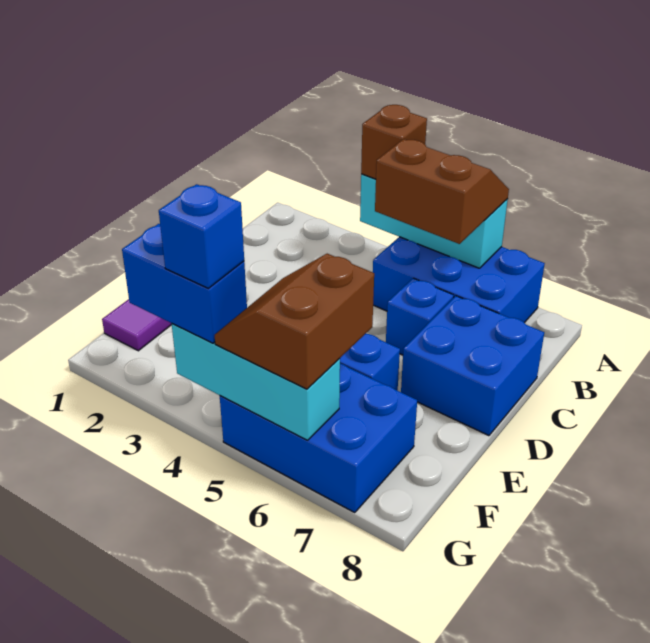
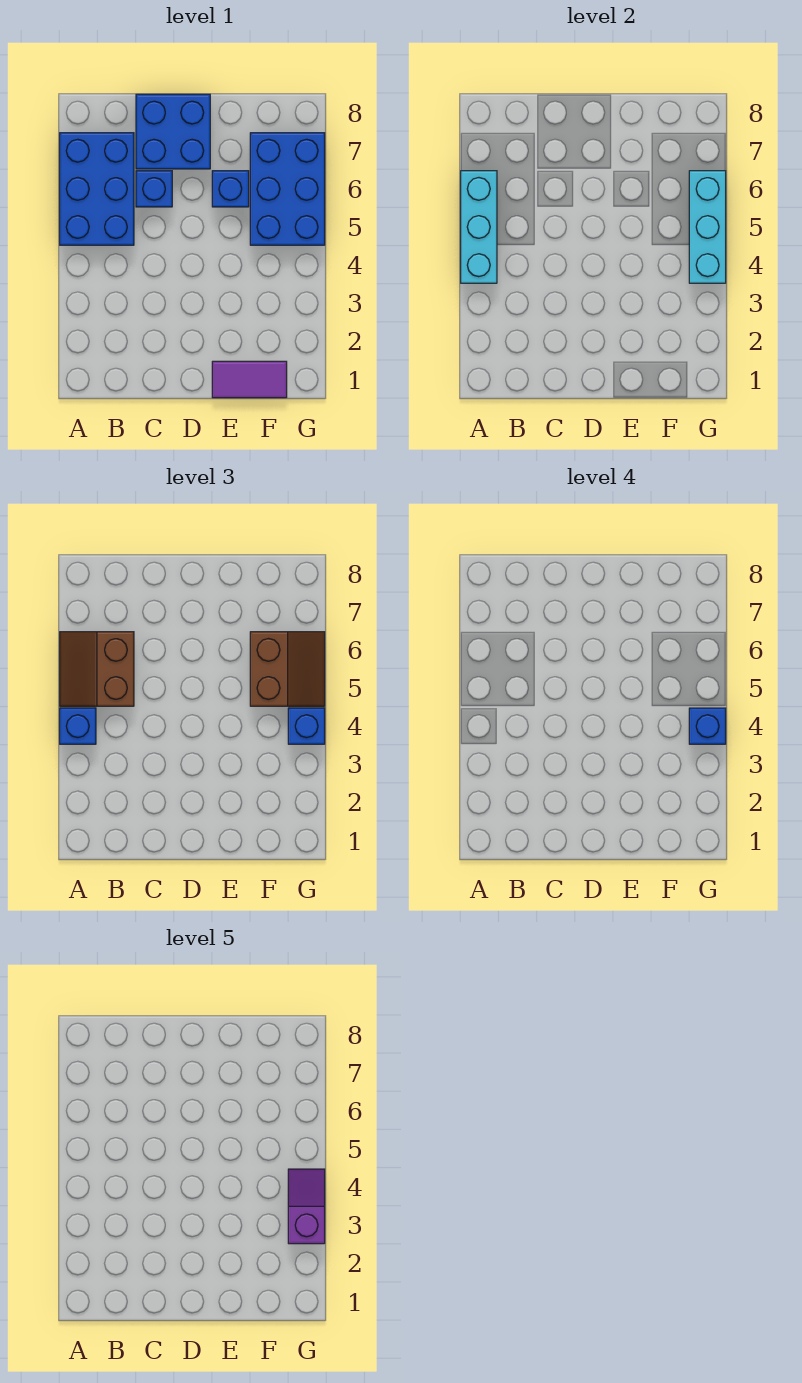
brown brick A4 level 3 -> blue brick A4 level 3
brown slope F5:G6 level 3 top 6 -> brown slope F5:G6 level 3 top F
blue brick G3:G4 level 3 -> blue brick G4 level 3
none -> purple slope G3:G4 level 5 top 3

